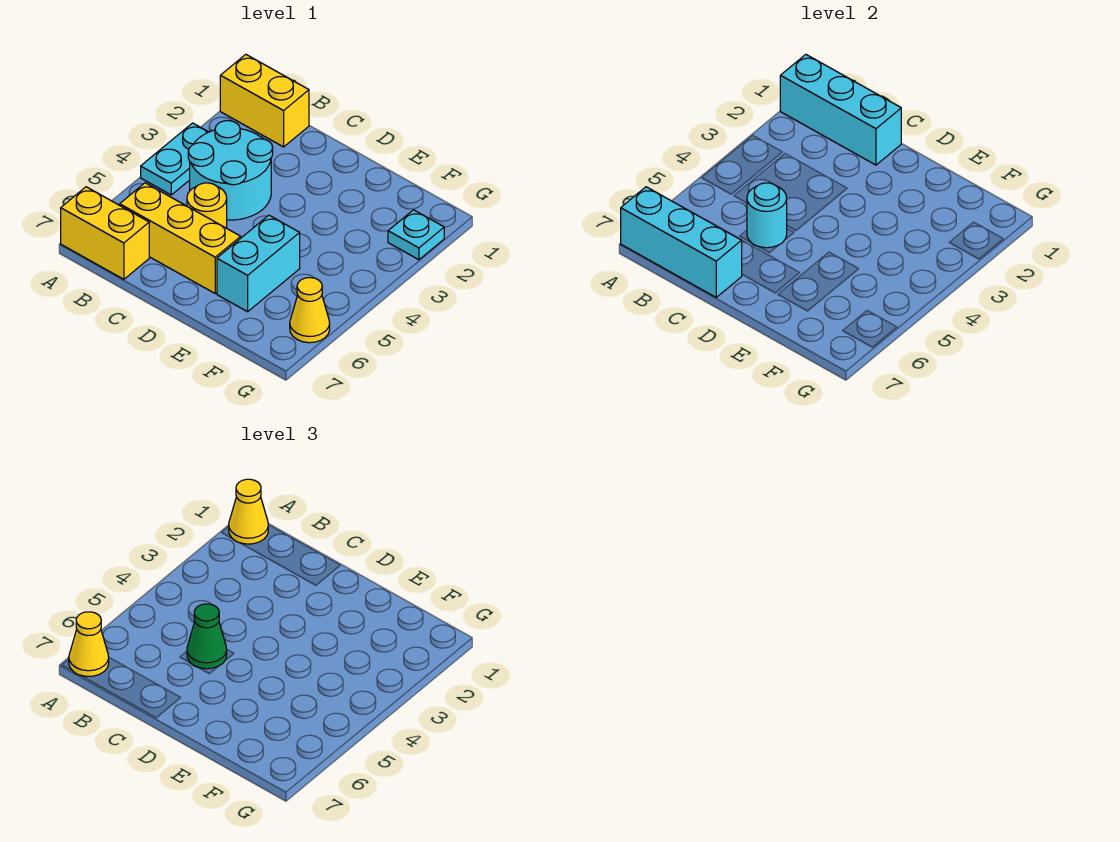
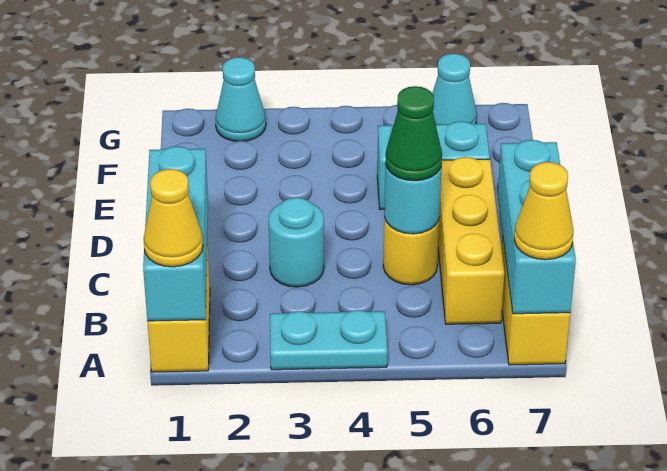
cyan round brick B3:C4 level 1 -> cyan round brick C3 level 1
cyan plate G2 level 1 -> cyan cone G2 level 1
yellow cone G6 level 1 -> cyan cone G6 level 1

